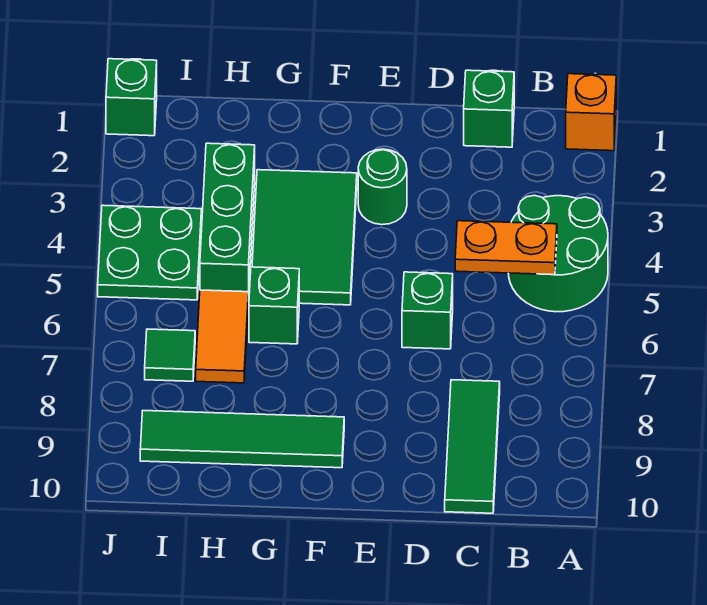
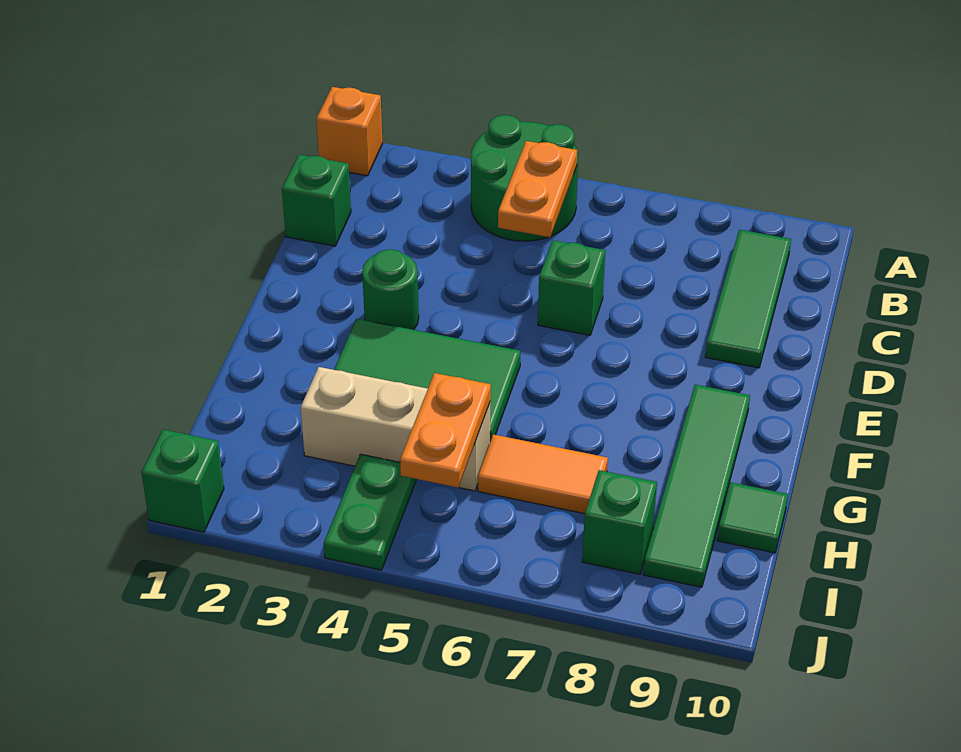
green tile C8:C10 level 1 -> green tile B9:D9 level 1
green brick G6 level 1 -> green brick I8 level 1
green brick H3:H5 level 1 -> tan brick H3:H5 level 1
none -> orange plate H5:I5 level 2
green plate I4:J5 level 1 -> green plate I4:J4 level 1
green tile I7 level 1 -> green tile H10 level 1

